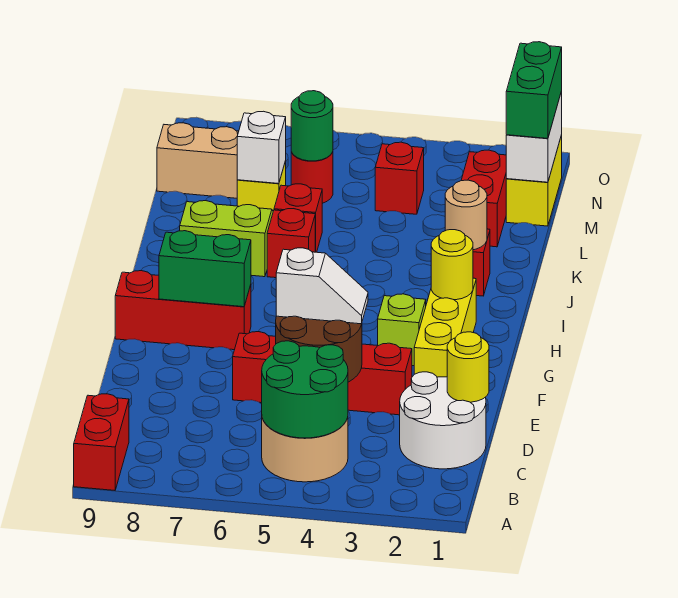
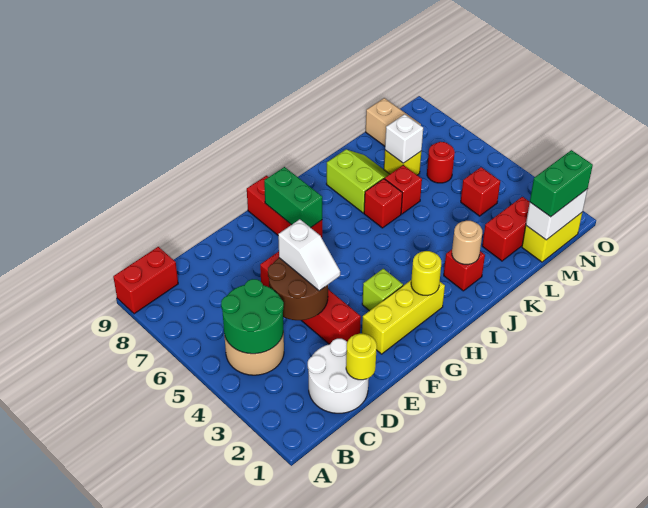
green round brick M6 level 2 -> none

